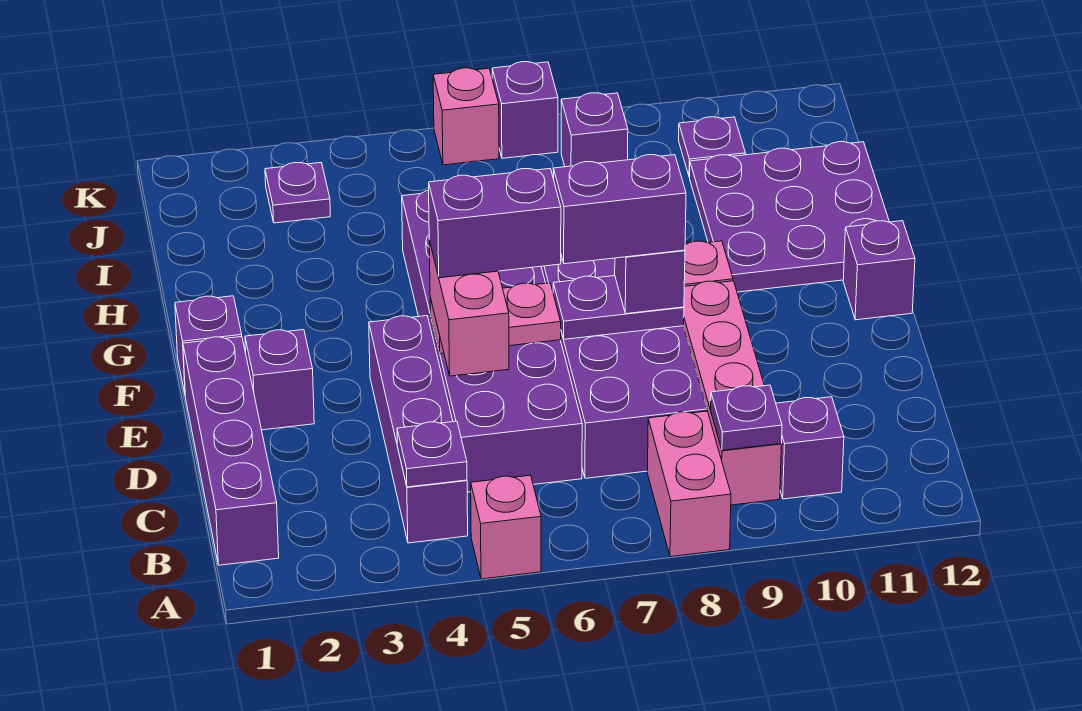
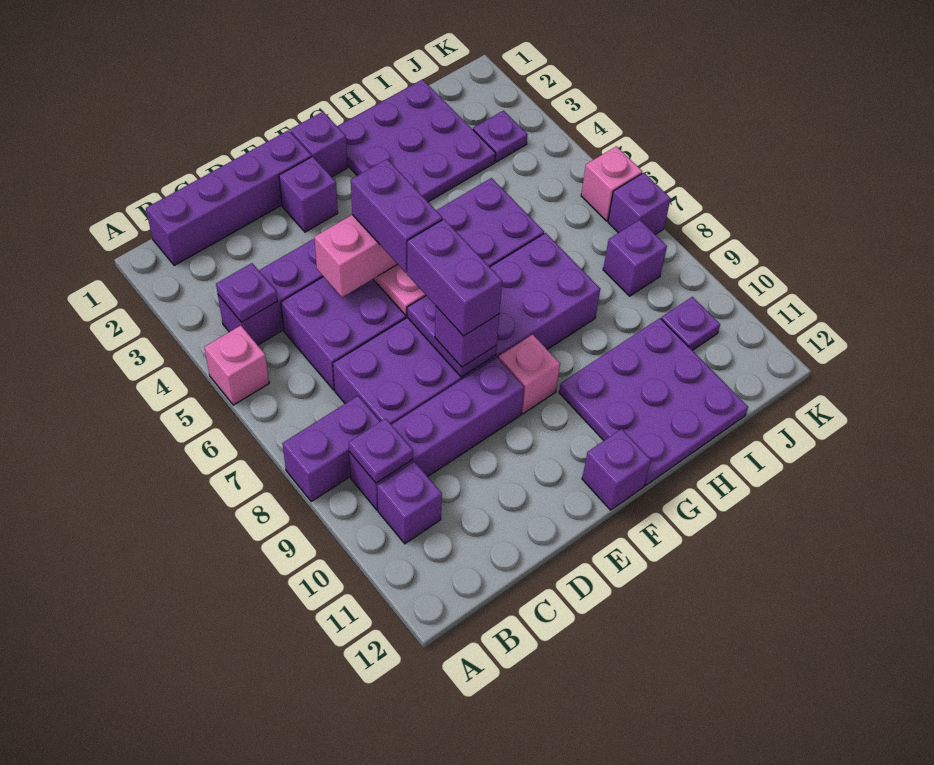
pink brick A8:B8 level 1 -> purple brick A8:B8 level 1
pink brick B9:E9 level 1 -> purple brick B9:E9 level 1
none -> purple plate G1:I3 level 1

